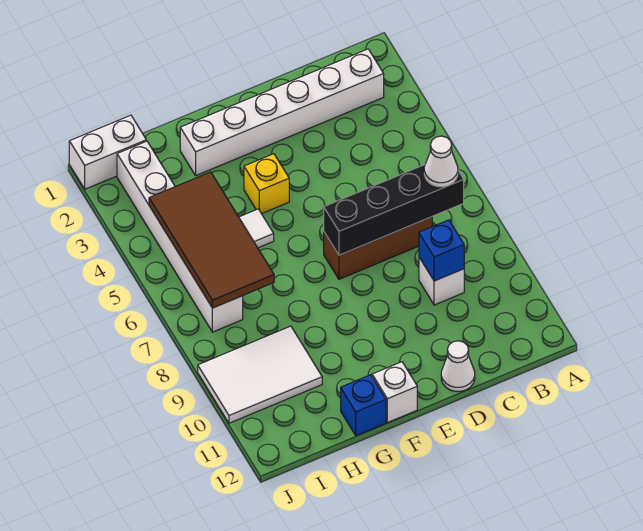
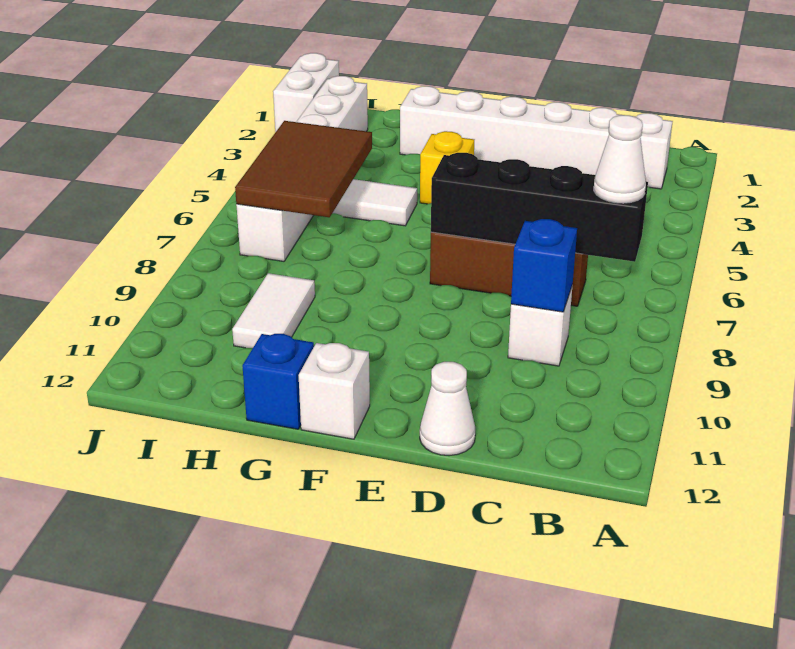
brown tile H4:I7 level 2 -> brown tile H5:I7 level 2
white tile H9:J10 level 1 -> white tile H9:H10 level 1
white brick I1:J1 level 1 -> white brick J1:J2 level 1

